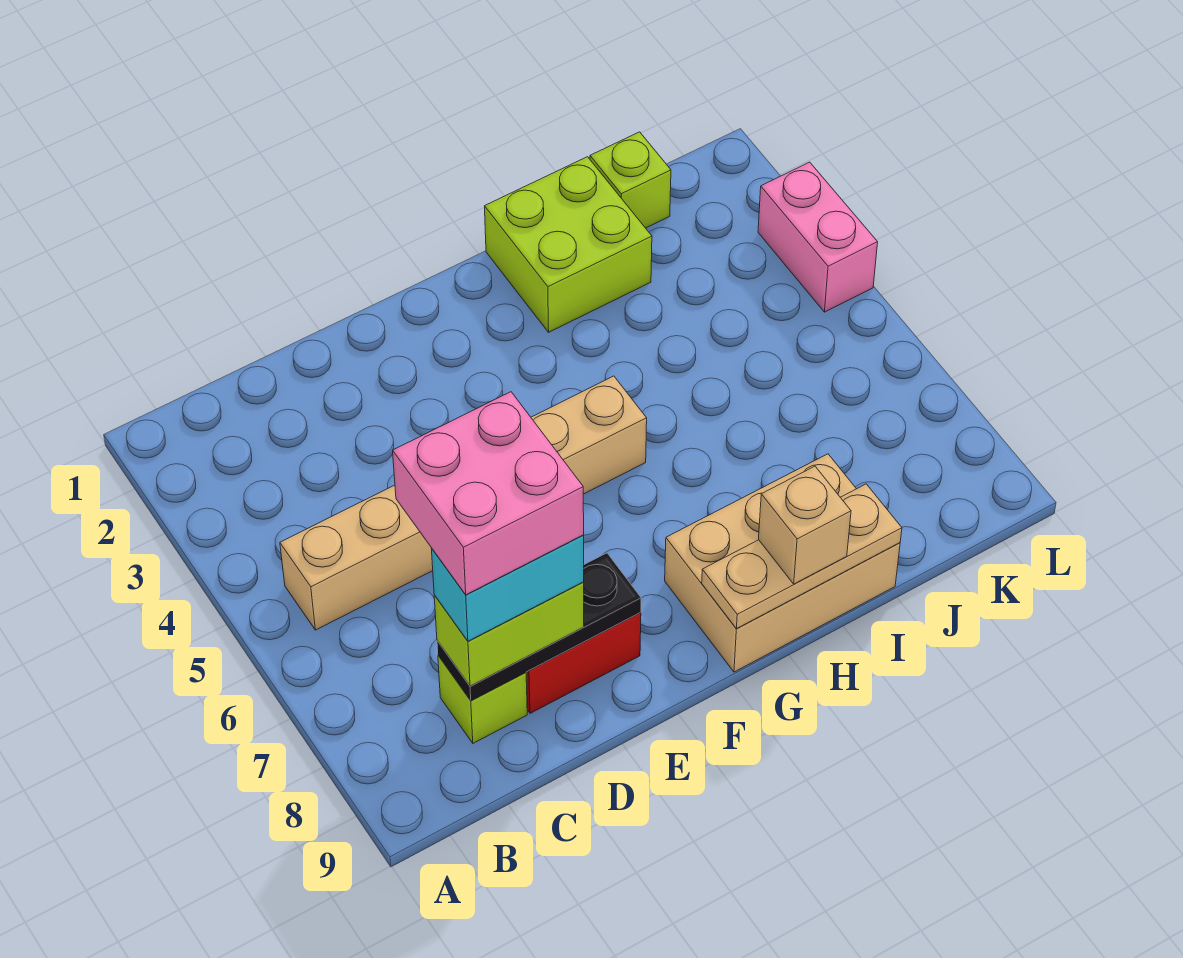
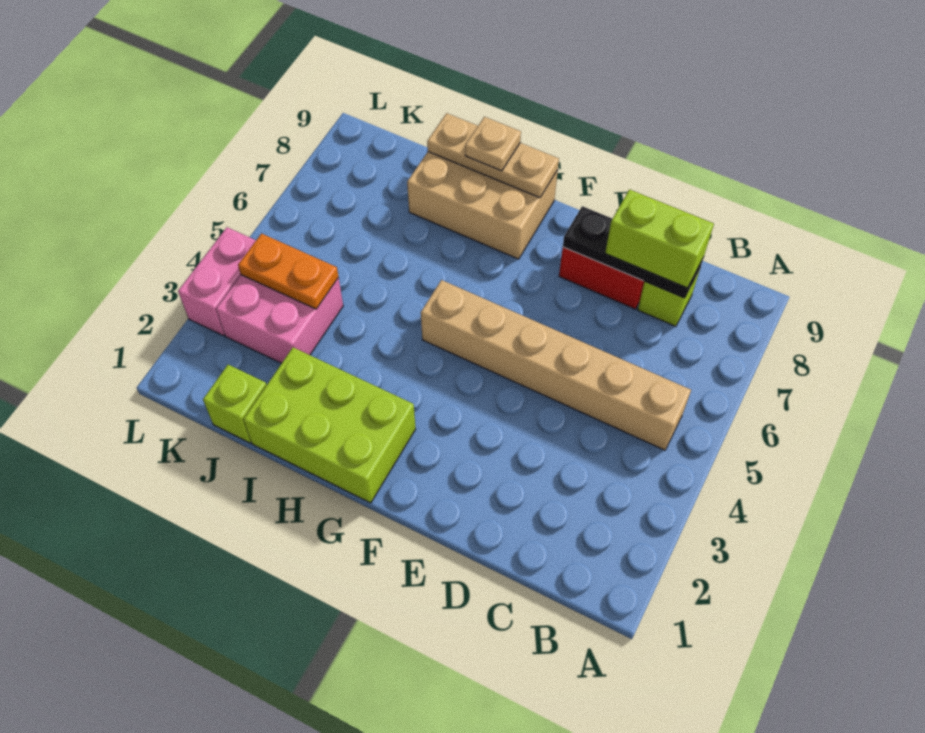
pink brick C7:D8 level 5 -> pink brick J3:K4 level 1
cyan brick C8:D8 level 4 -> none
lime brick H1:I2 level 1 -> lime brick G1:I2 level 1
tan brick H9 level 3 -> tan plate H9 level 3
none -> orange plate J4:K4 level 2

